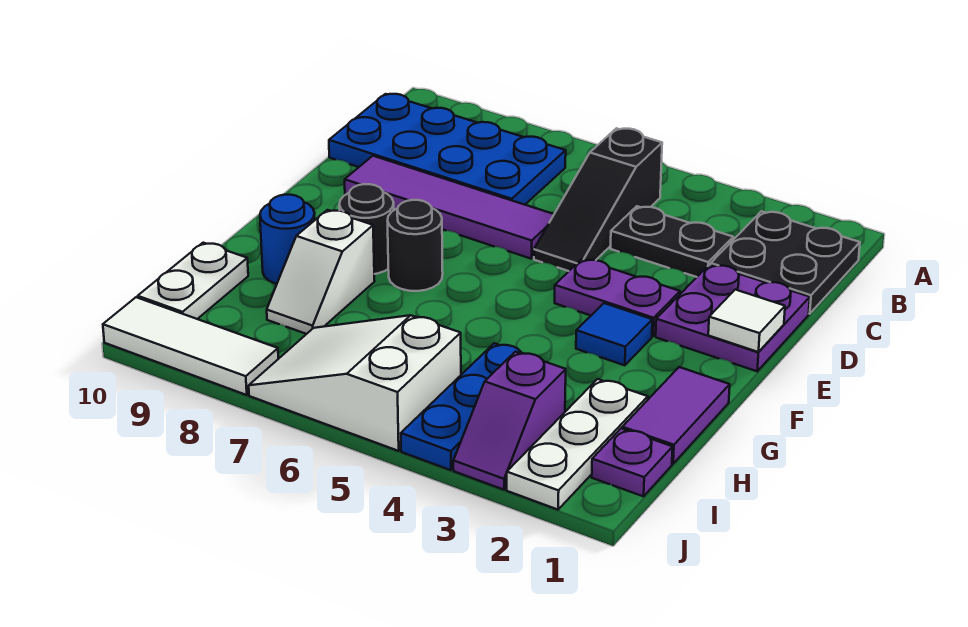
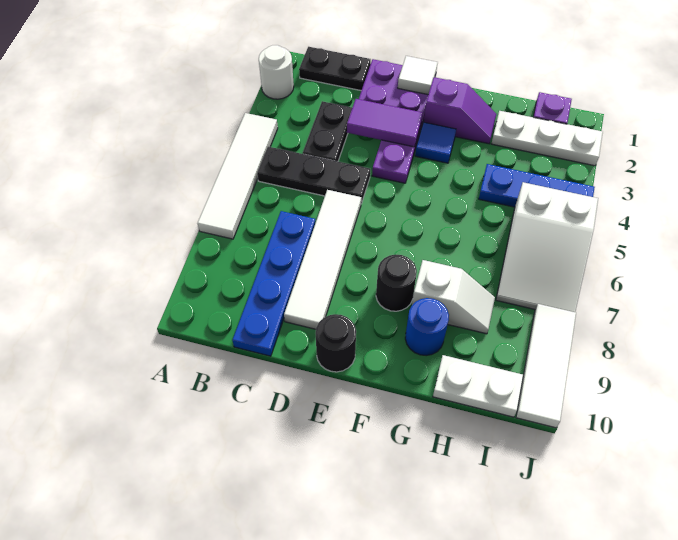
none -> white round brick A2 level 1
none -> white tile A4:A7 level 1
black plate B1:C2 level 1 -> black plate B1:C1 level 1
black slope B5:D5 level 1 top B -> black plate B5:D5 level 1
blue plate B7:C10 level 1 -> blue plate C7:C10 level 1
purple tile D6:D9 level 1 -> white tile D6:D9 level 1
black round brick F7 level 1 -> black round brick E10 level 1
purple tile G1:H1 level 1 -> purple tile D3:E3 level 2
purple slope I3:J3 level 1 top I -> purple slope F2:G2 level 1 top F

